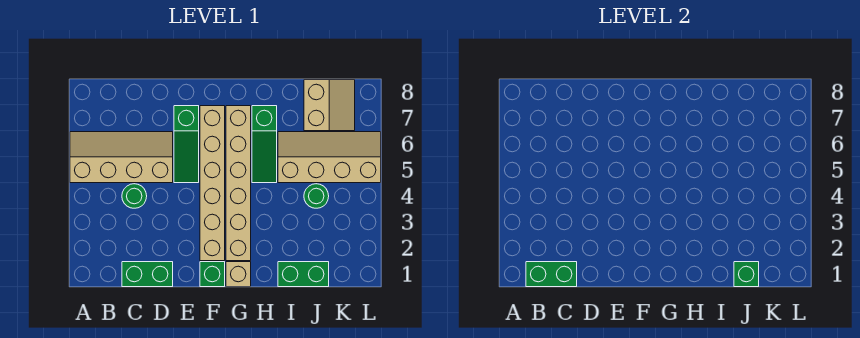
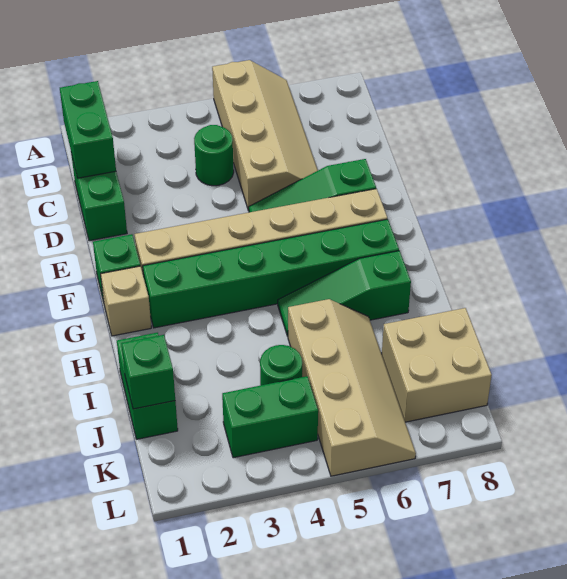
tan brick G2:G7 level 1 -> green brick G2:G7 level 1
tan slope J7:K8 level 1 top J -> tan brick J7:K8 level 1
none -> green brick K3:K4 level 1

